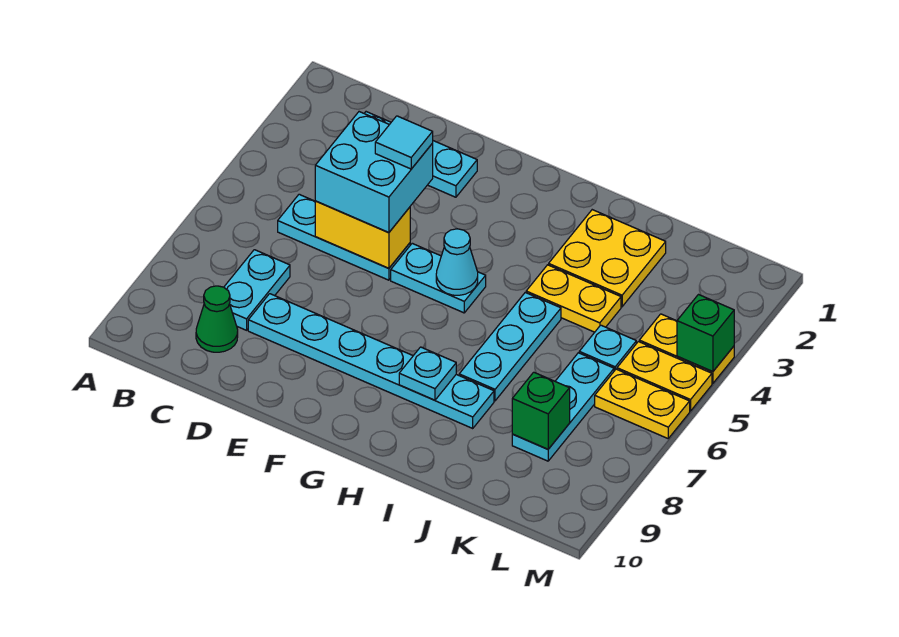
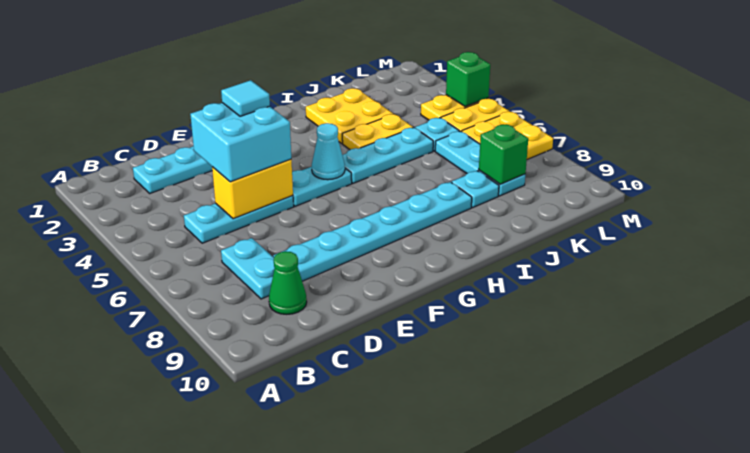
cyan plate H8 level 2 -> cyan plate J8 level 1
cyan plate I5:I7 level 1 -> cyan plate H5:J5 level 1
yellow plate L6:M6 level 1 -> yellow plate L6:M7 level 1

